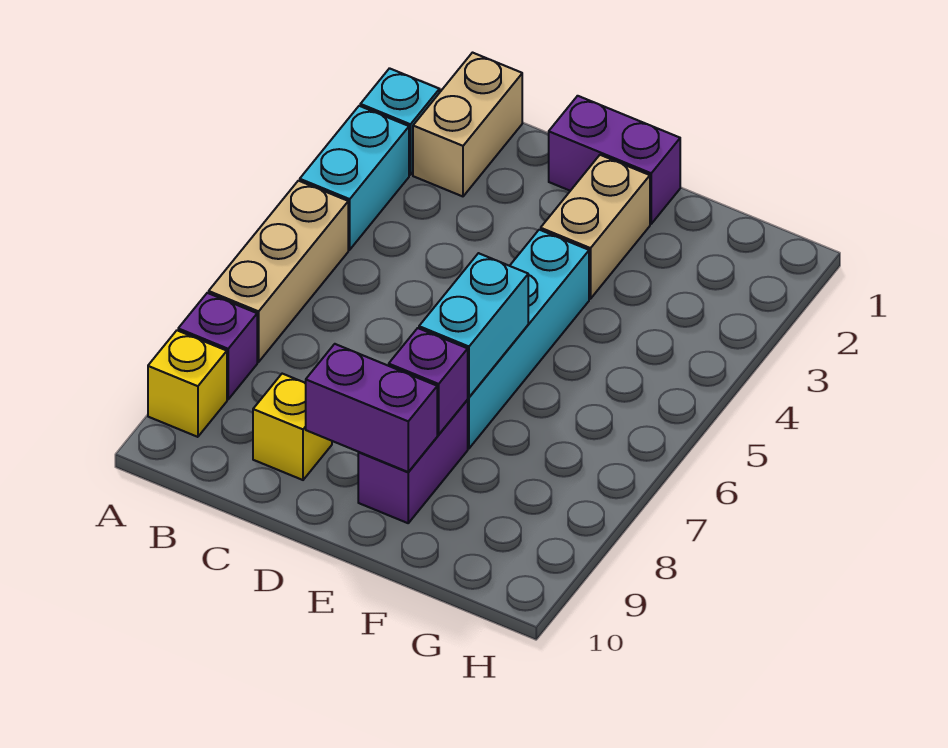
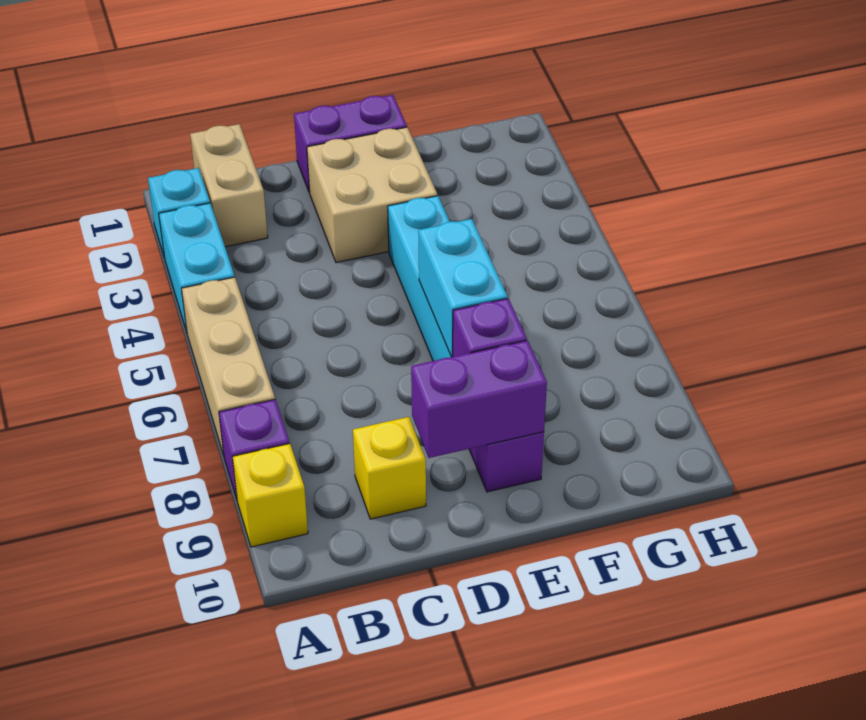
tan brick E2:E3 level 1 -> tan brick D2:E3 level 1

